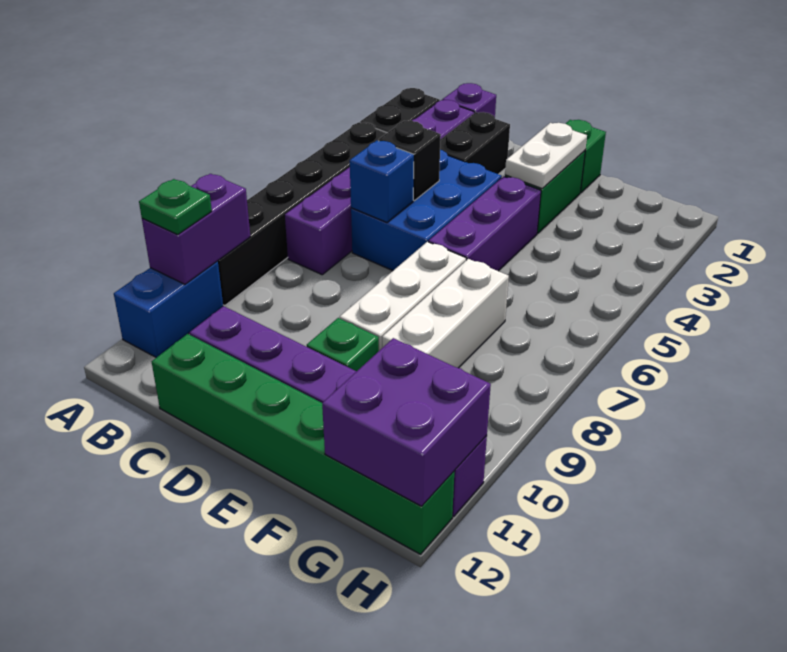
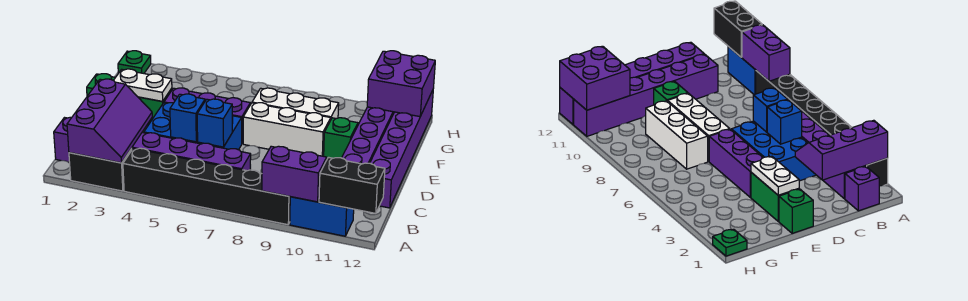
none -> purple slope A2:C3 level 2 top 2
green plate A10 level 3 -> green plate H1 level 1
black brick C2:C3 level 1 -> black brick A11:A12 level 2
black brick C5 level 2 -> blue brick C5 level 2
green brick C12:H12 level 1 -> purple brick C12:H12 level 1

